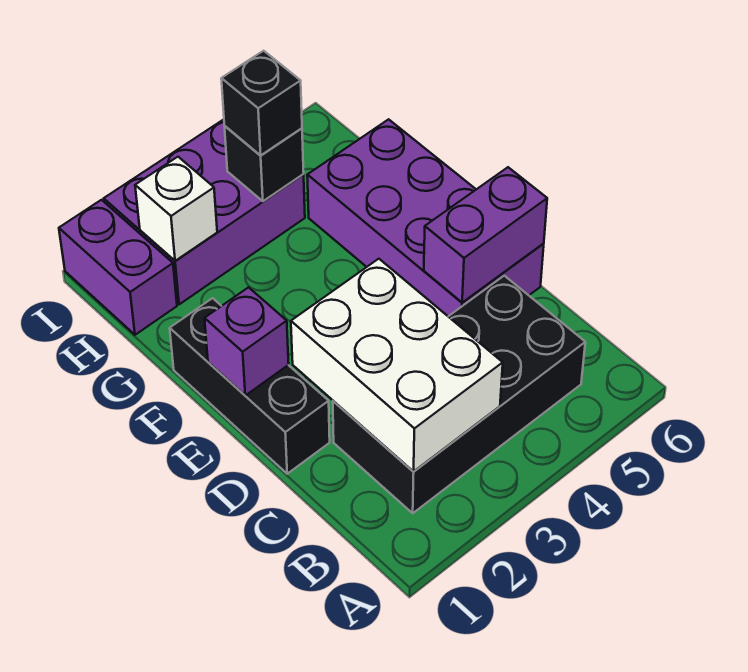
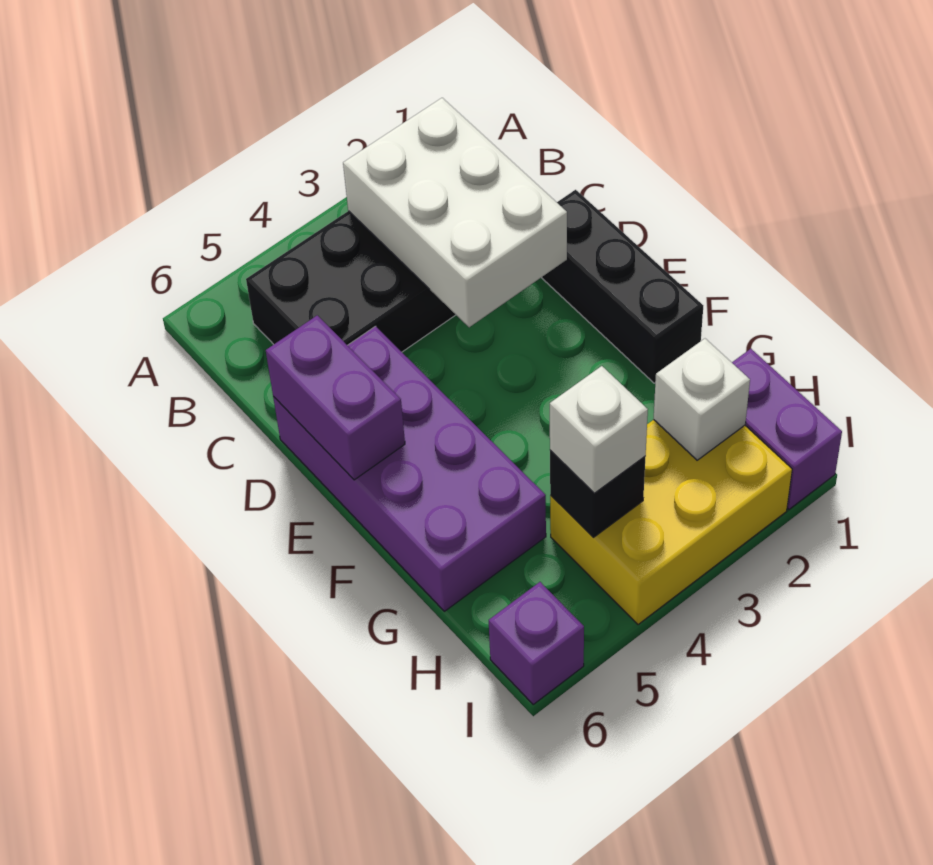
purple brick D5:D6 level 2 -> purple brick D6:E6 level 2
purple brick E1 level 2 -> purple brick I6 level 1
purple brick H2:I4 level 1 -> yellow brick H2:I4 level 1
black brick H4 level 3 -> white brick H4 level 3

